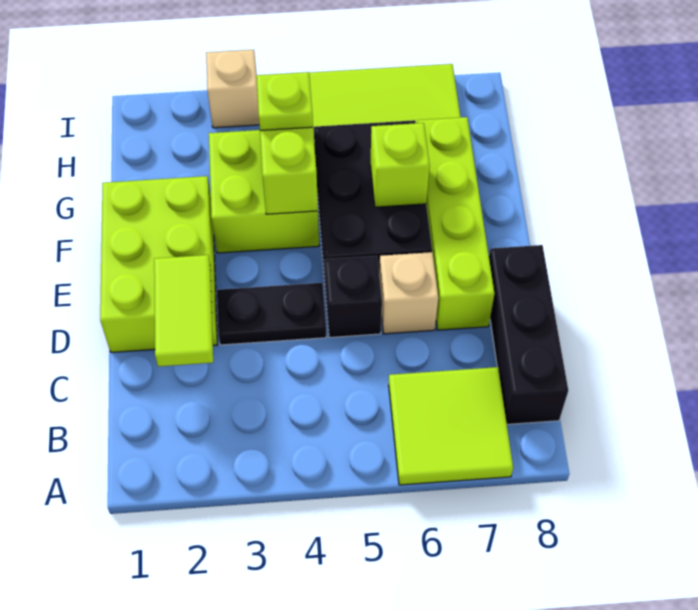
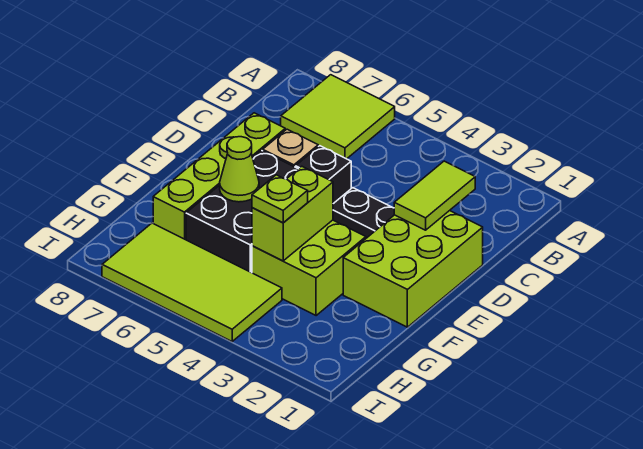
black brick B8:D8 level 1 -> none
lime brick F6 level 2 -> lime cone F6 level 2
tan brick I3 level 1 -> none

